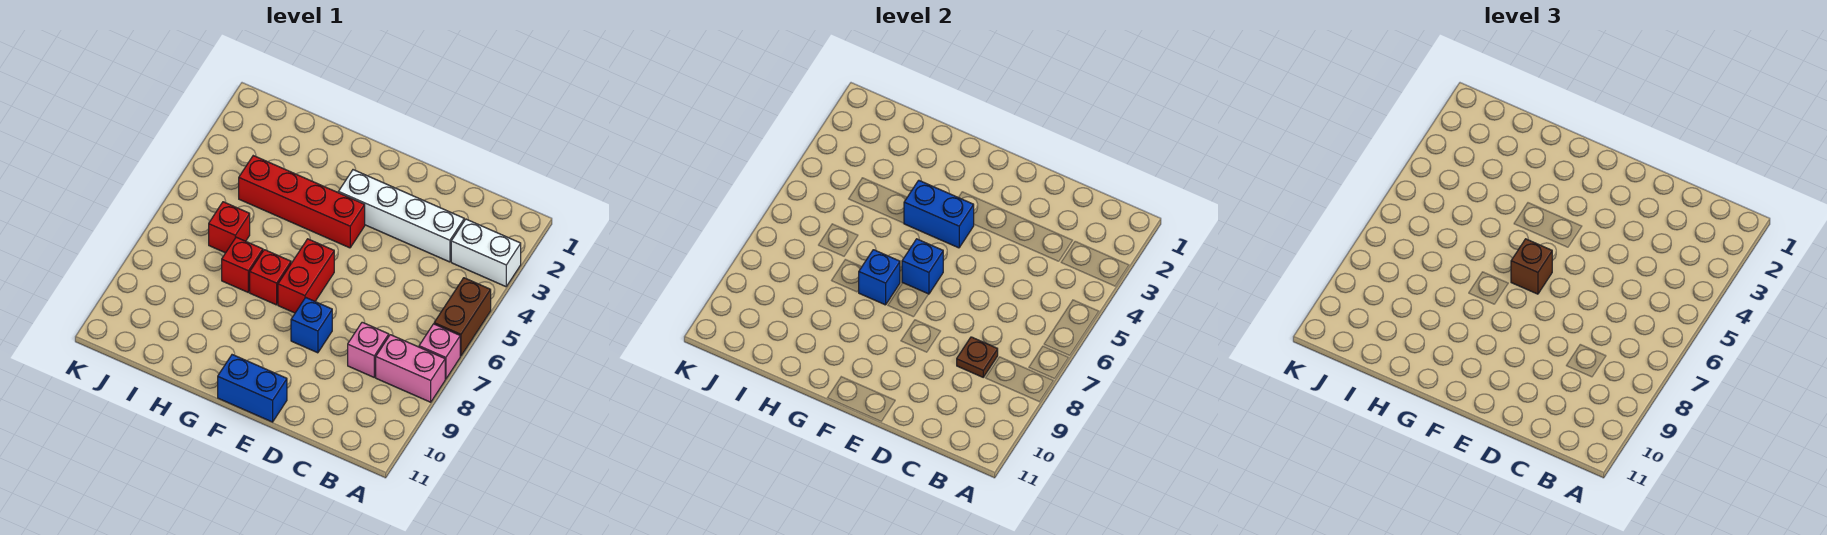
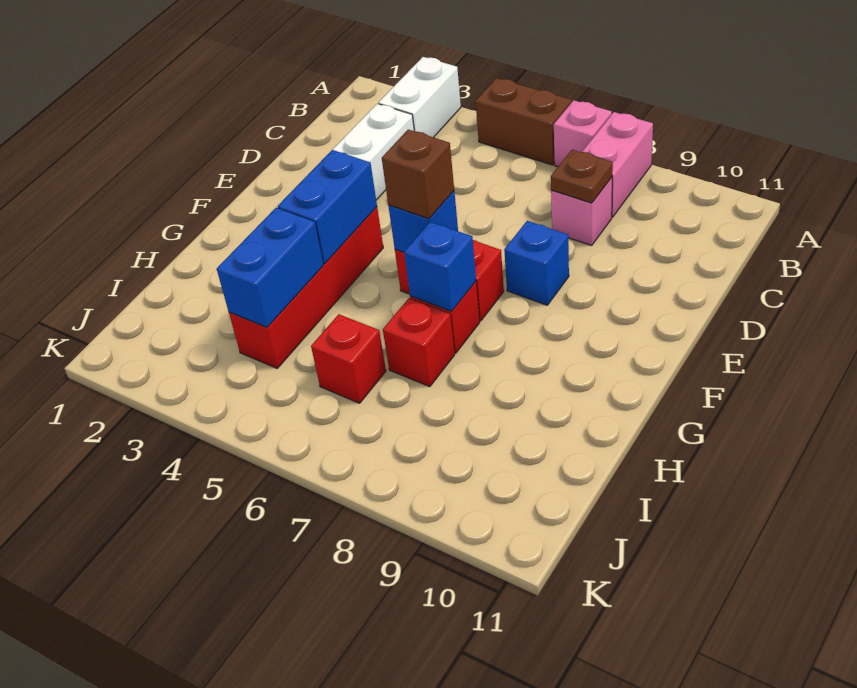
blue brick E11:F11 level 1 -> blue brick H4:I4 level 2

